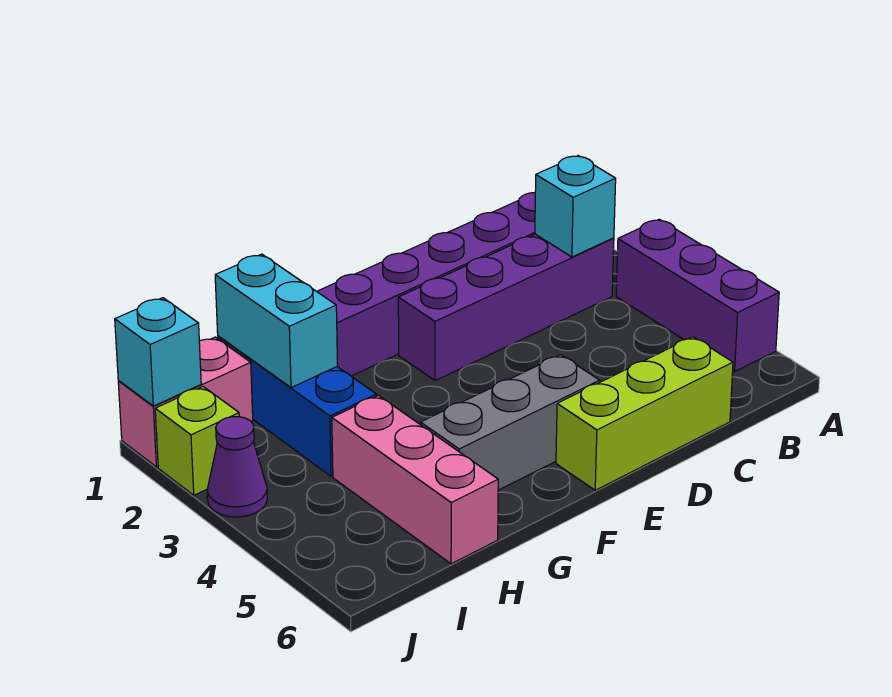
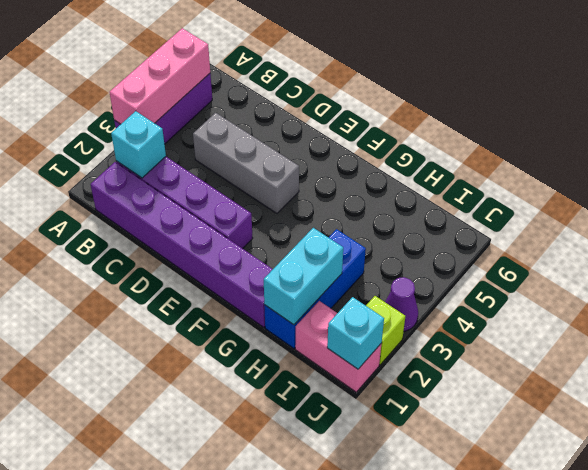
lime brick C6:E6 level 1 -> none
grey brick E5:G5 level 1 -> grey brick C4:E4 level 1
pink brick H4:H6 level 1 -> pink brick A3:A5 level 2

